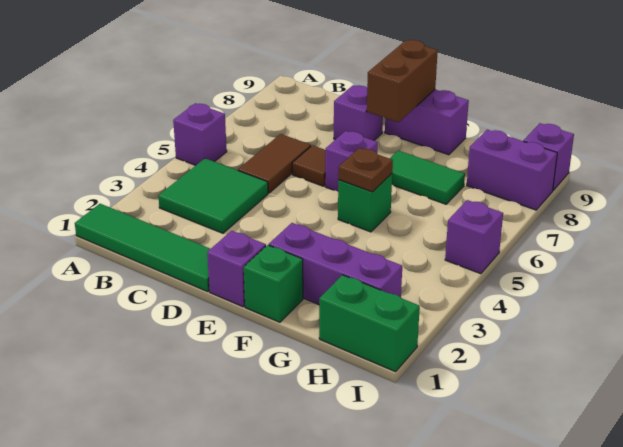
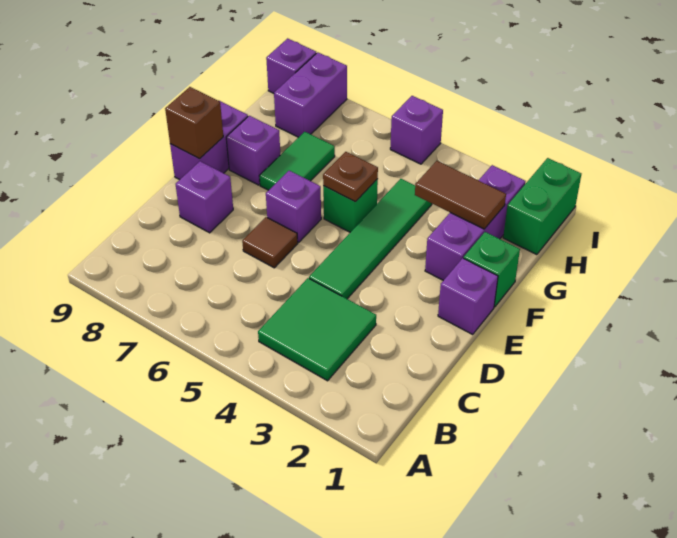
green tile A1:D1 level 1 -> green tile D4:G4 level 1
purple brick A5 level 1 -> purple brick F8 level 1
brown tile C5:C6 level 1 -> brown tile G2:G3 level 2
brown brick E8:E9 level 2 -> brown brick E9 level 2

